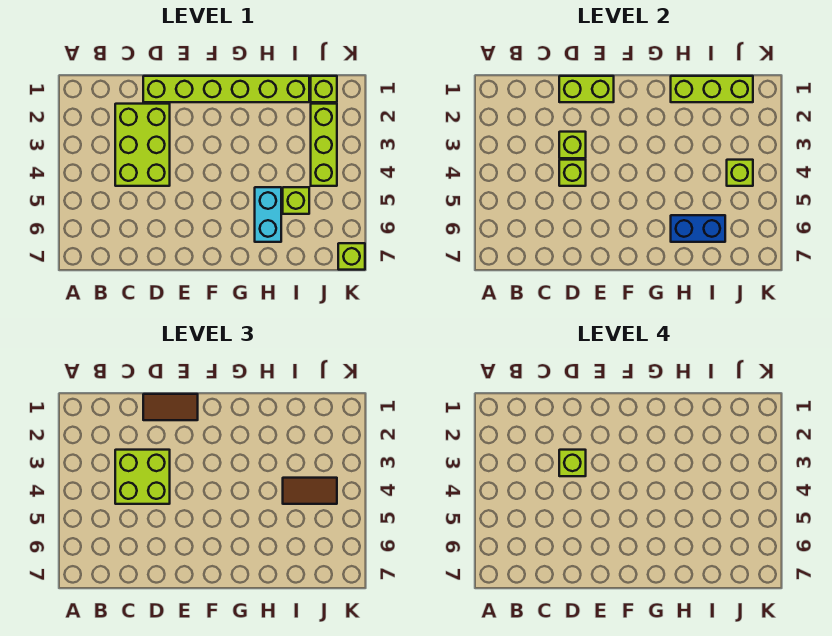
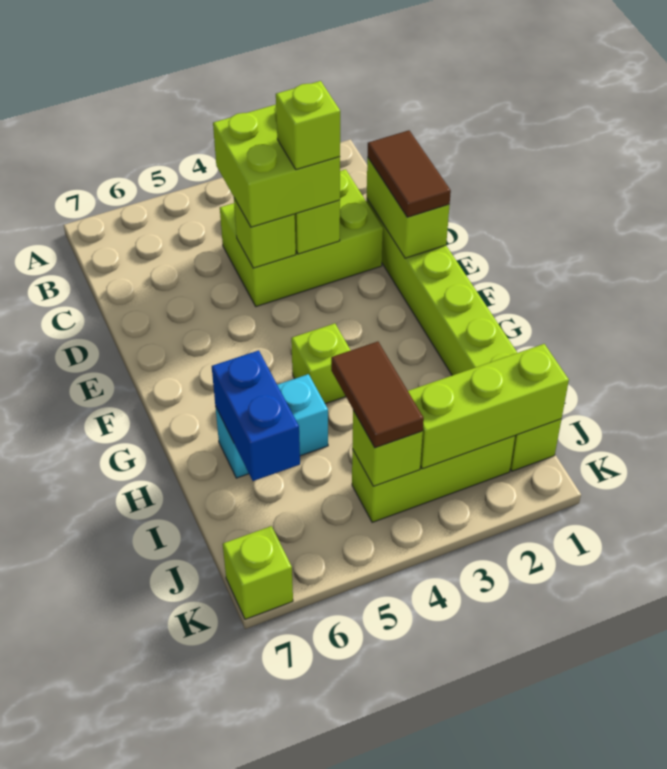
lime brick H1:J1 level 2 -> lime brick J1:J3 level 2
lime brick I5 level 1 -> lime brick G4 level 1

